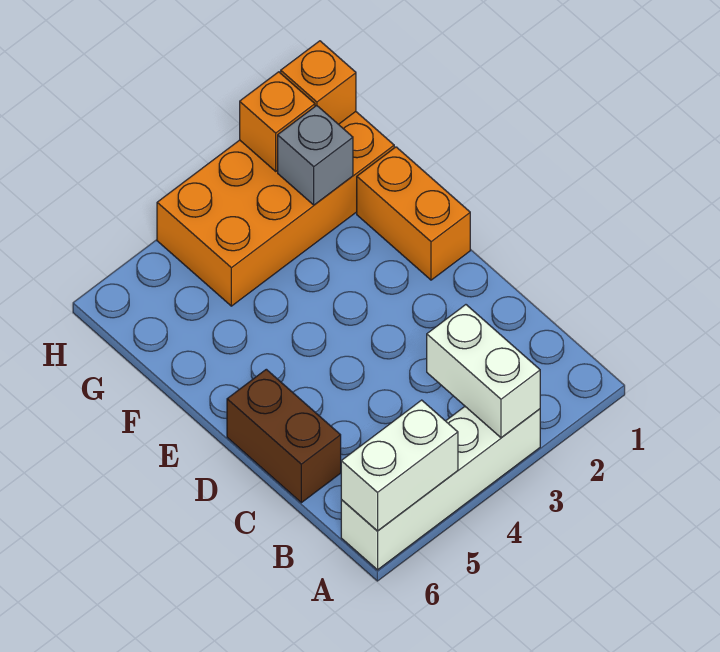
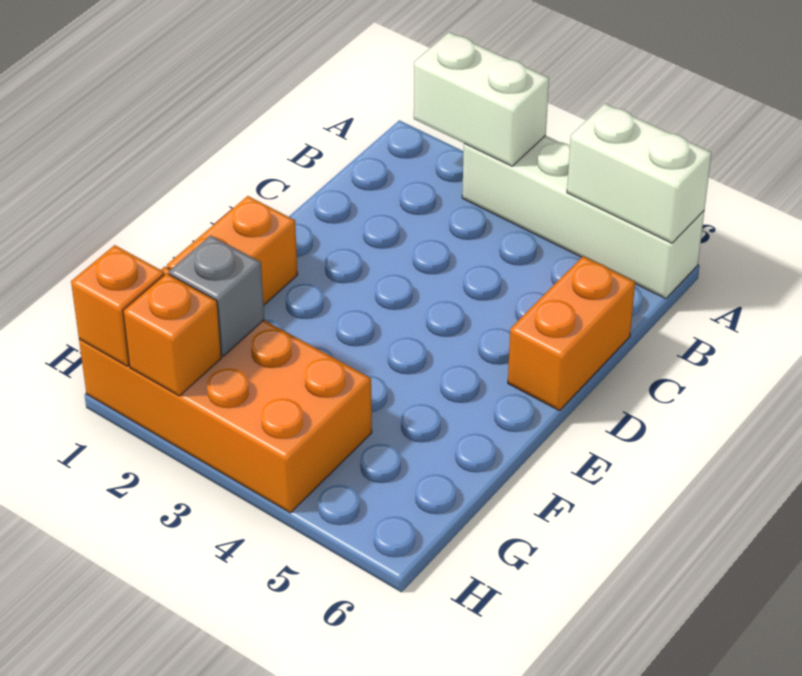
white brick A3:B3 level 2 -> white brick A2:A3 level 2
brown brick C6:D6 level 1 -> orange brick C6:D6 level 1

